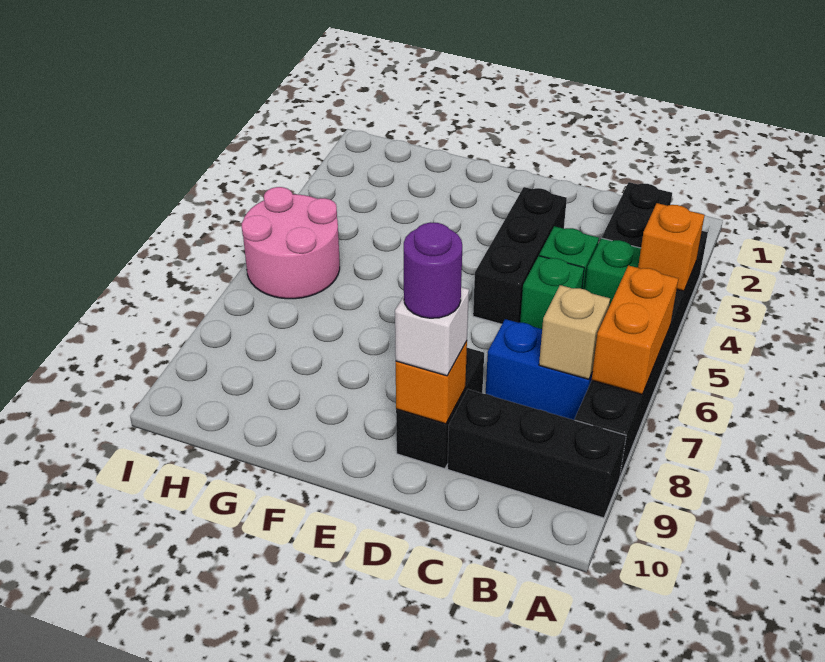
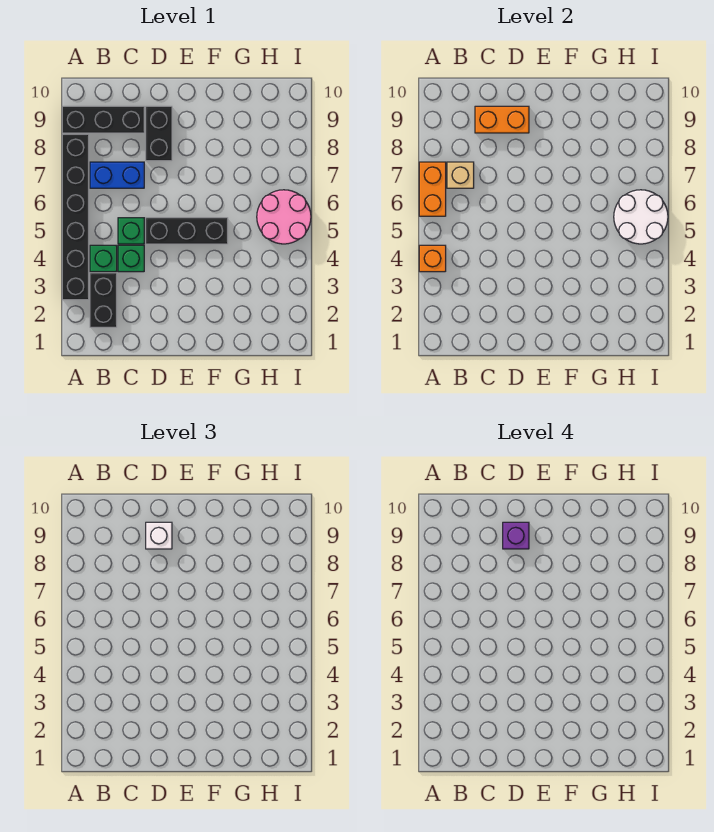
black brick D3:D5 level 1 -> black brick D5:F5 level 1
orange brick D9 level 2 -> orange brick C9:D9 level 2
purple round brick D9 level 4 -> purple brick D9 level 4
none -> white round brick H5:I6 level 2

